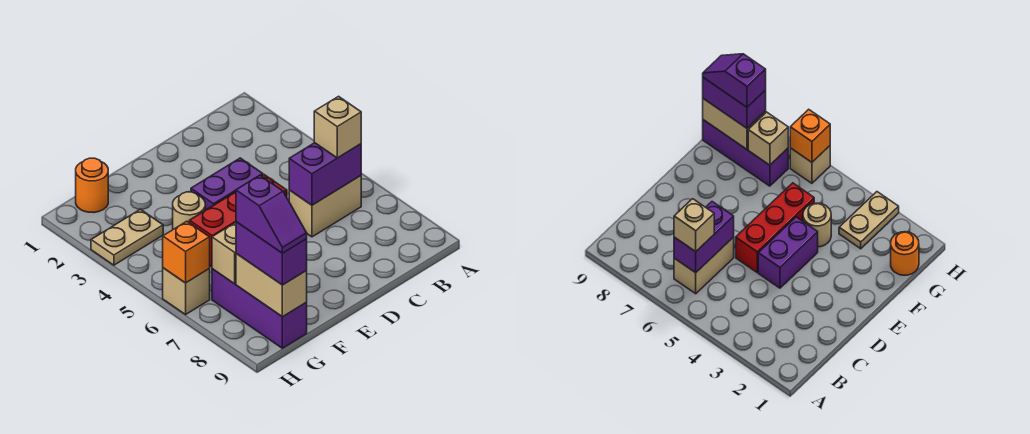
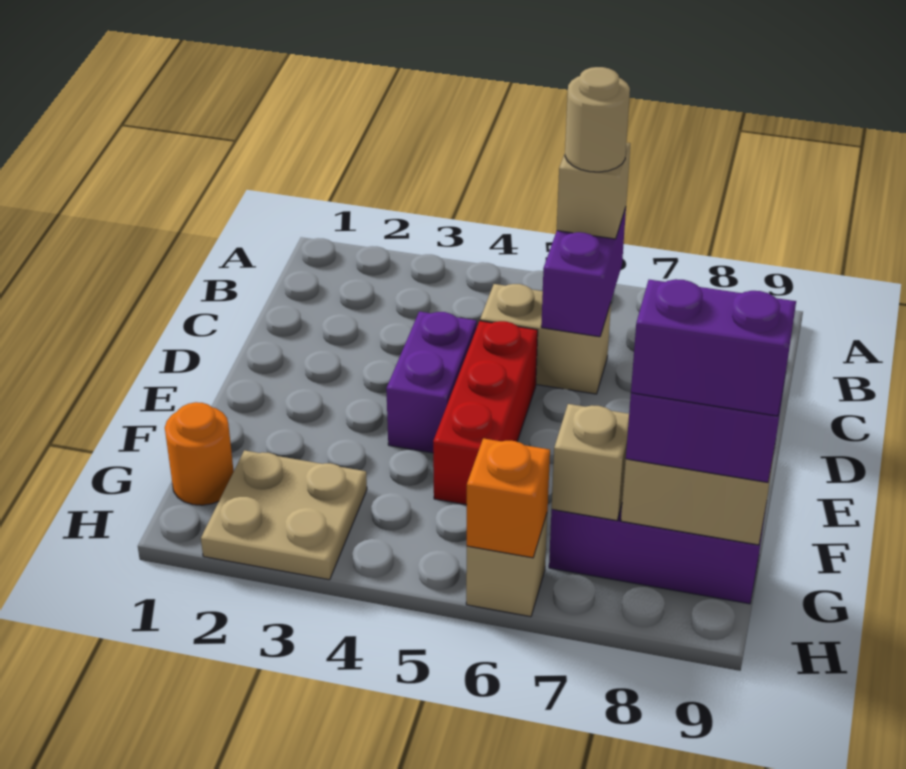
tan brick B6:C6 level 1 -> tan brick C5:C6 level 1
tan round brick F4 level 1 -> tan round brick B6 level 4
tan plate G3:H3 level 1 -> tan plate G2:H3 level 1
purple slope G8:G9 level 4 top 8 -> purple brick G8:G9 level 4

